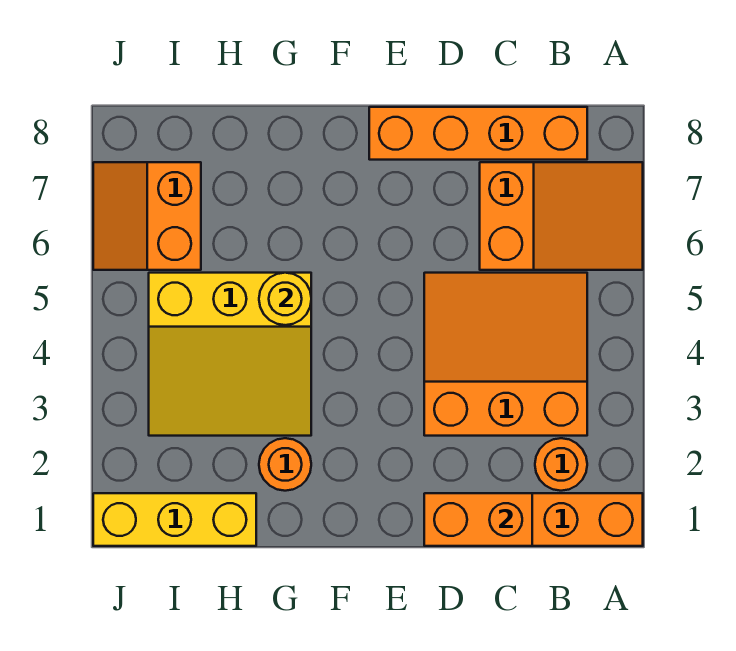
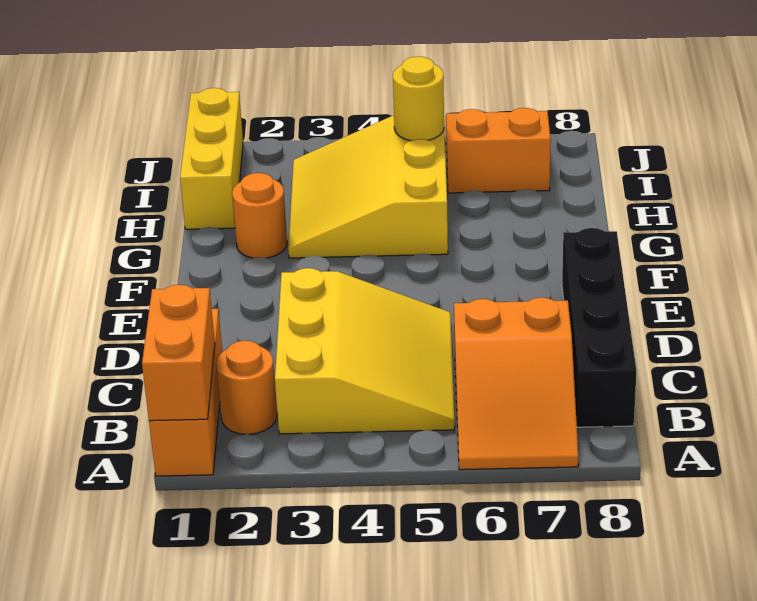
orange slope B3:D5 level 1 top 3 -> yellow slope B3:D5 level 1 top 3
orange brick B8:E8 level 1 -> black brick B8:E8 level 1
orange brick C1:D1 level 2 -> orange brick A1:B1 level 2
yellow round brick G5 level 2 -> yellow round brick I5 level 2

